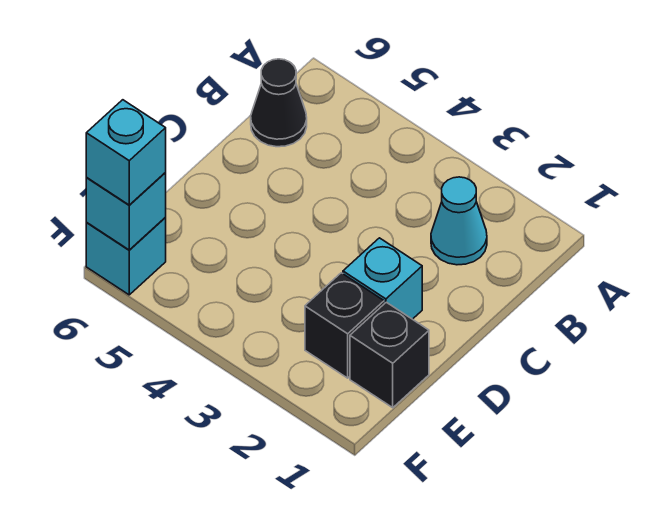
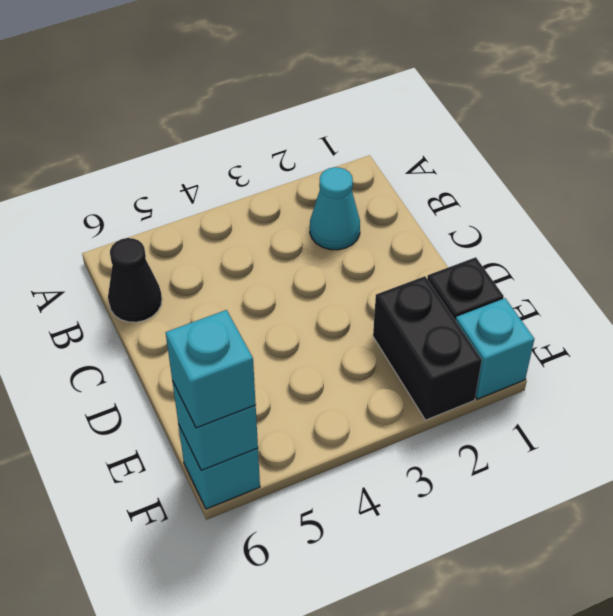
cyan brick D2 level 1 -> cyan brick F1 level 1
black brick E2 level 1 -> black brick E2:F2 level 1

